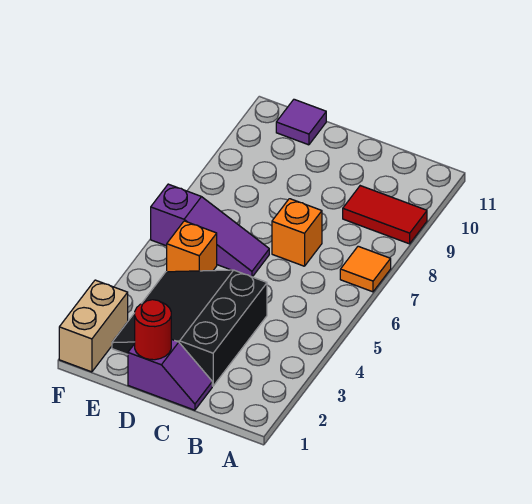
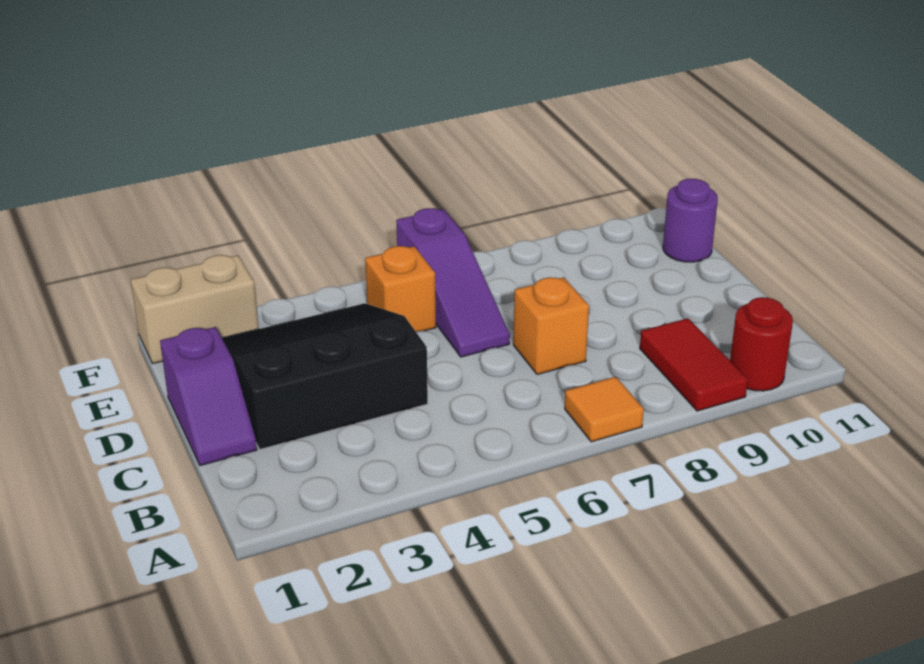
red round brick D1 level 2 -> red round brick A10 level 1
purple tile E11 level 1 -> purple round brick E11 level 1

